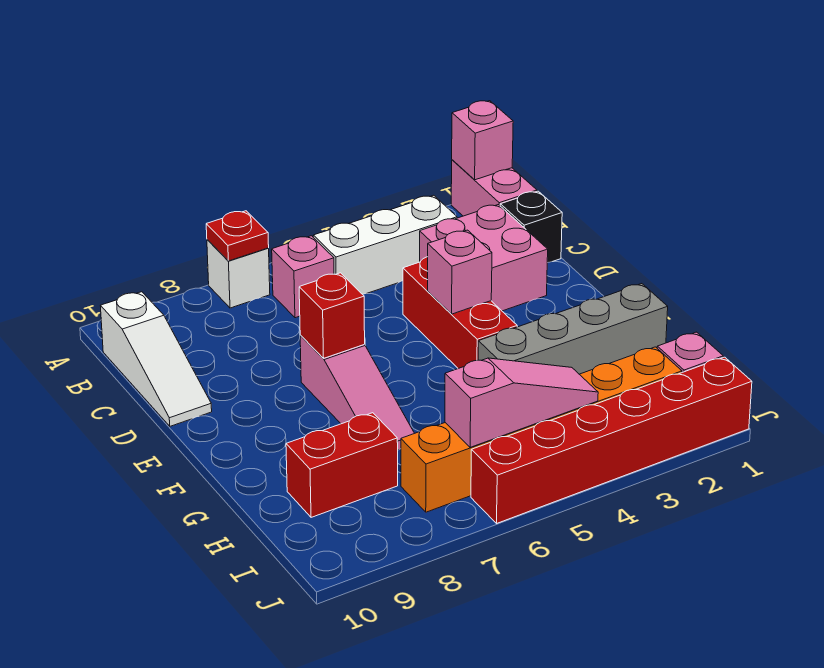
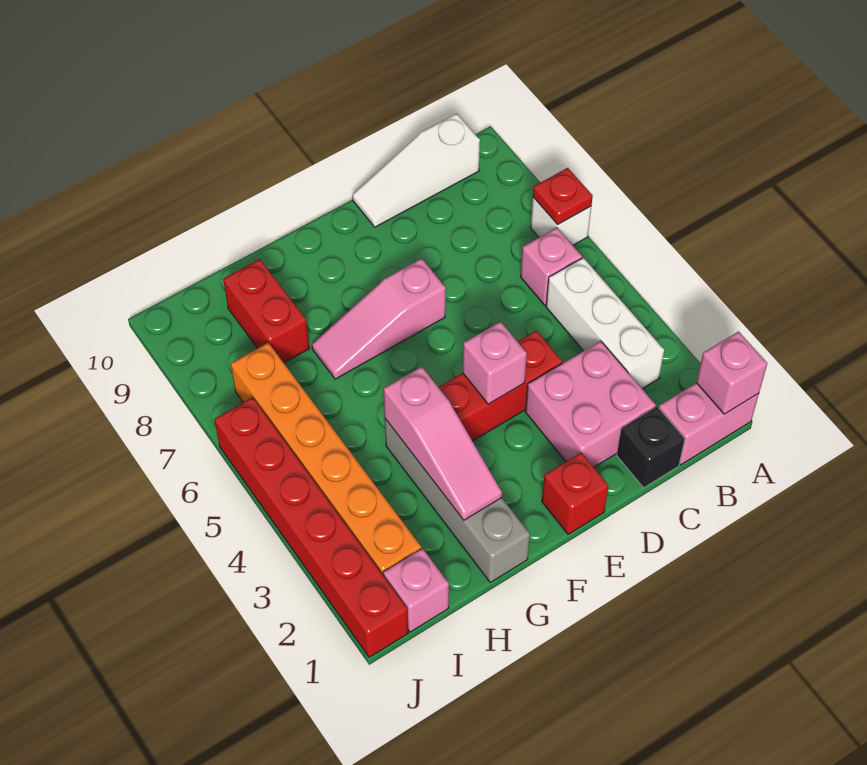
red brick E7 level 2 -> red brick E1 level 1
pink slope I4:I6 level 2 top 6 -> pink slope G2:G4 level 2 top 4

